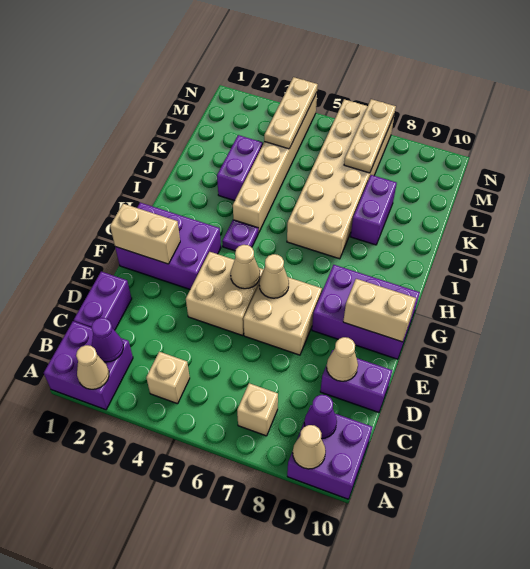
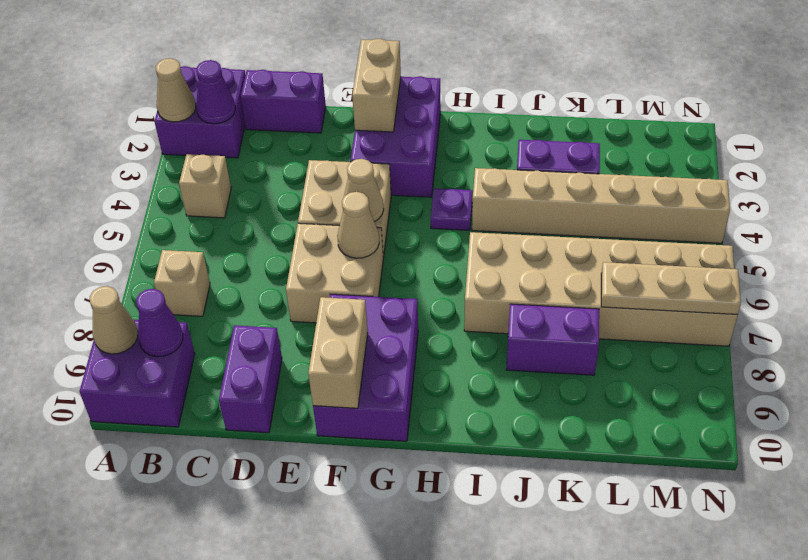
tan cone D9 level 2 -> none
tan plate L4:N4 level 2 -> none

